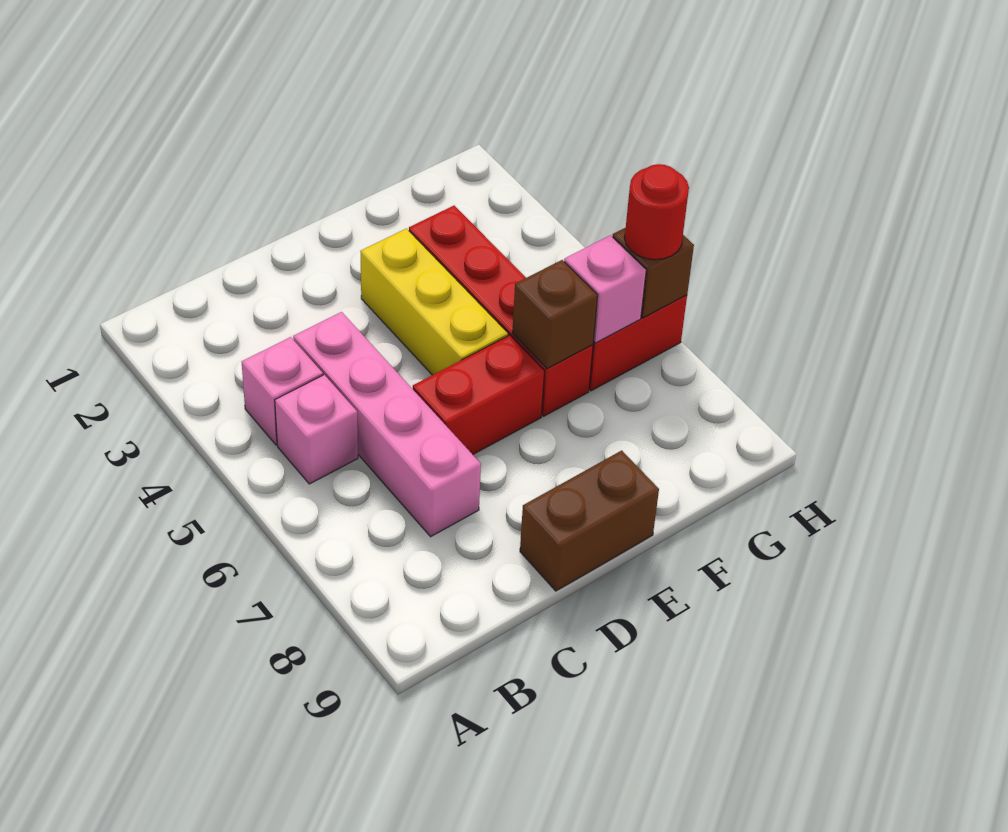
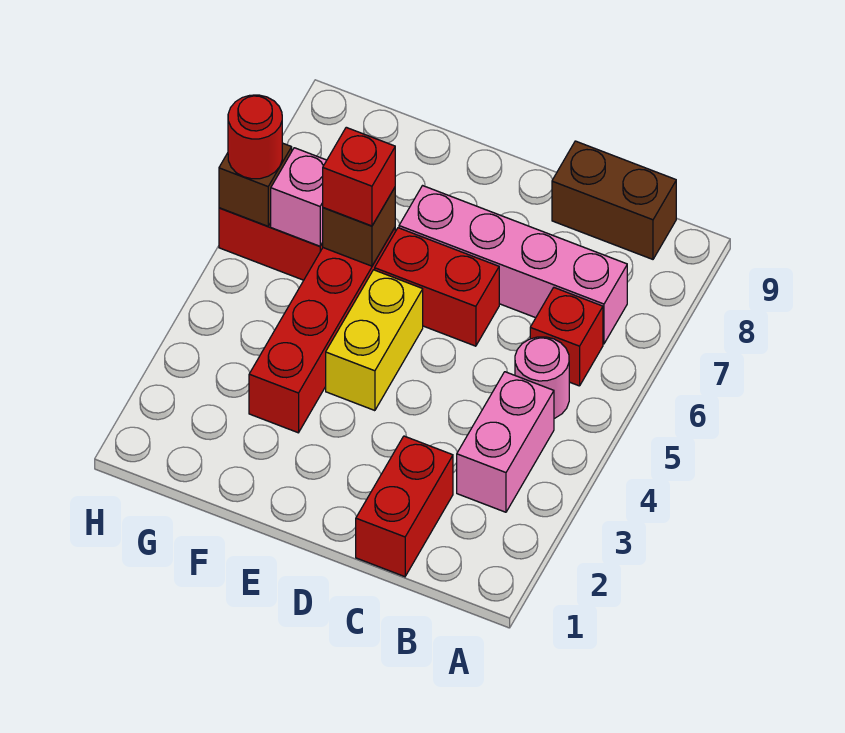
pink brick B4 level 1 -> pink brick B3:B4 level 1
pink brick B5 level 1 -> pink round brick B5 level 1
none -> red brick B6 level 1
none -> red brick C1:C2 level 1
pink brick C4:C7 level 1 -> pink brick B7:E7 level 1
brown brick D9:E9 level 1 -> brown brick B9:C9 level 1
yellow brick E3:E5 level 1 -> yellow brick E4:E5 level 1
none -> red brick F6 level 3

